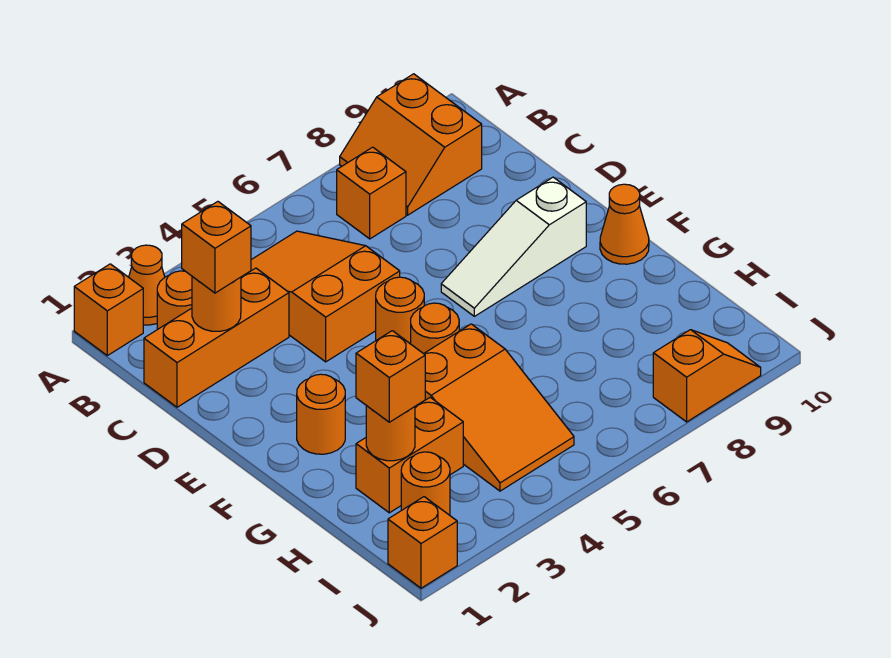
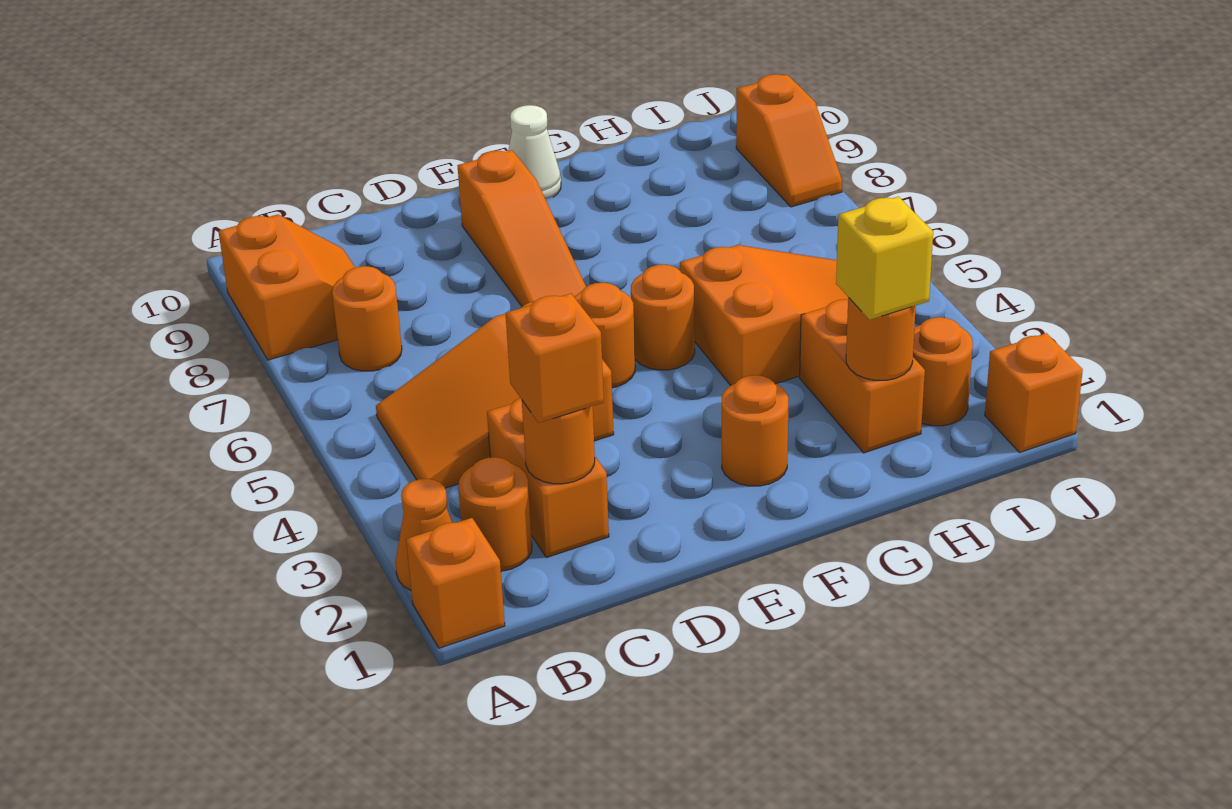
orange slope A8:B9 level 1 top 9 -> orange slope A8:B9 level 1 top A
orange brick B7 level 1 -> orange round brick B7 level 1
orange brick C1:C3 level 1 -> orange brick C2:C3 level 1
white slope E7:E9 level 1 top 9 -> orange slope E7:E9 level 1 top 9
orange cone F10 level 1 -> white cone F10 level 1
orange brick H2 level 3 -> yellow brick H2 level 3
orange slope J8:J9 level 1 top 8 -> orange slope J8:J9 level 1 top 9

